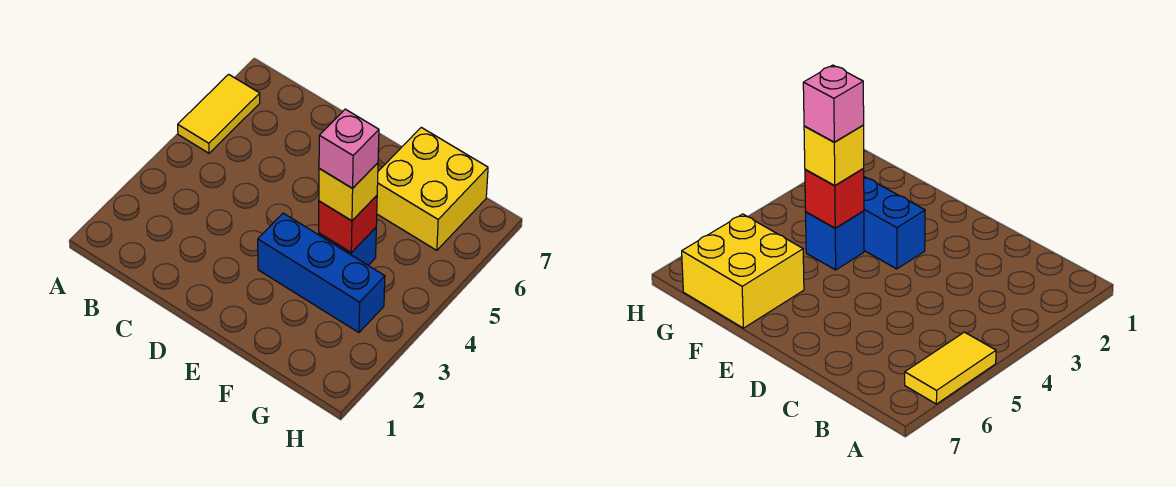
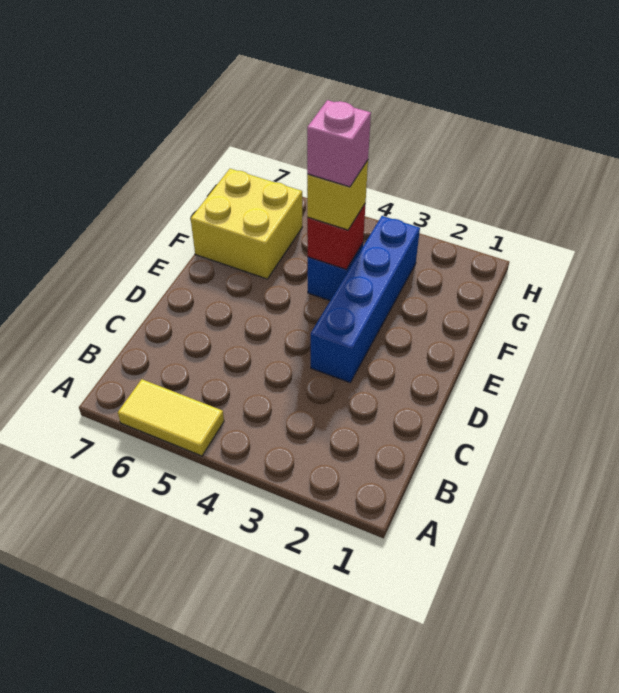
blue brick E3:G3 level 1 -> blue brick D3:G3 level 1

